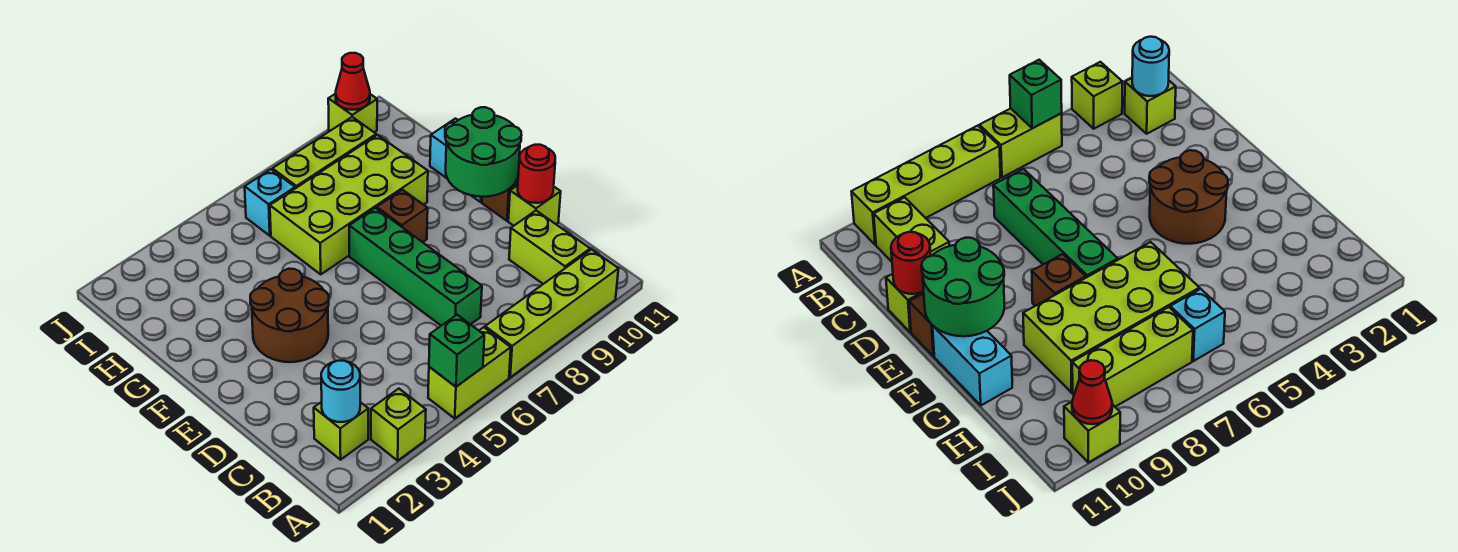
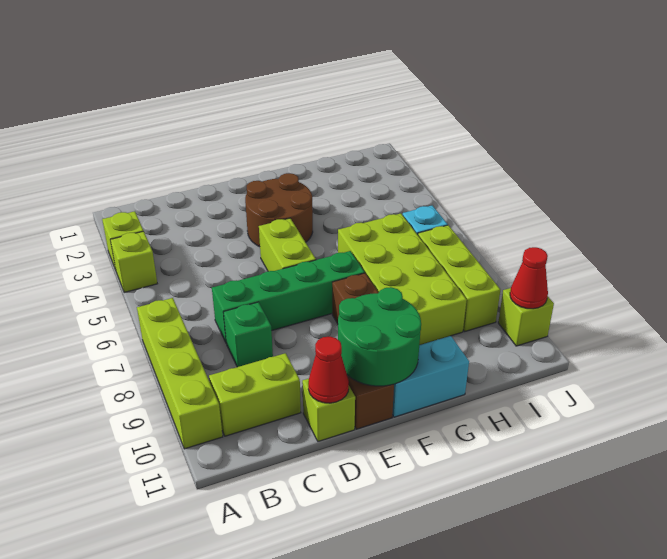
lime brick A5:A6 level 1 -> lime brick E5:E6 level 1
green brick A5 level 2 -> green brick C8 level 1
lime brick B2 level 1 -> lime brick A4 level 1
cyan round brick B2 level 2 -> none
red round brick D11 level 2 -> red cone D11 level 2

